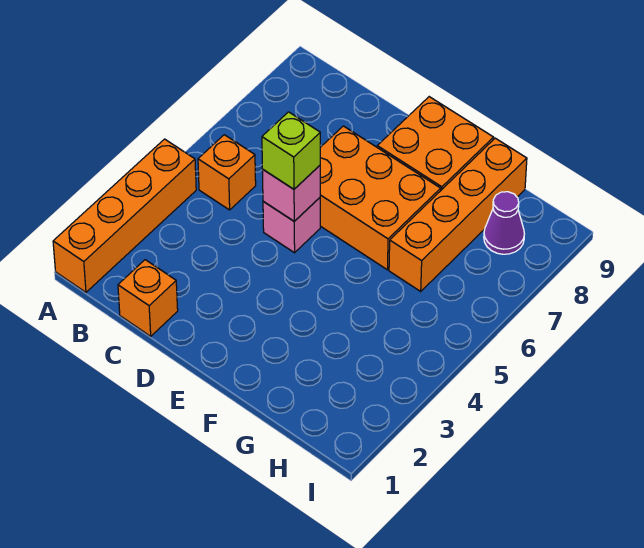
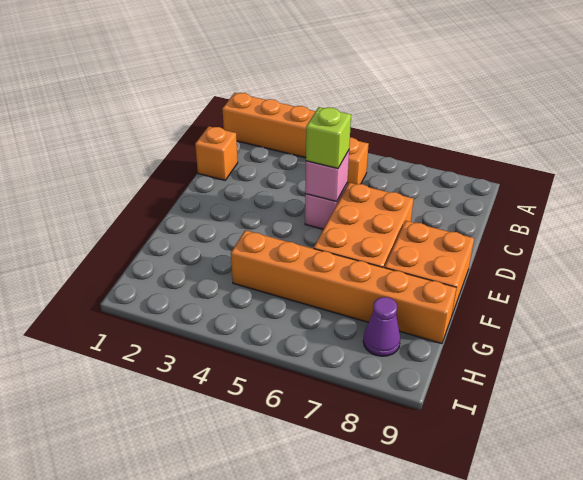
orange brick G6:G9 level 1 -> orange brick G4:G9 level 1

